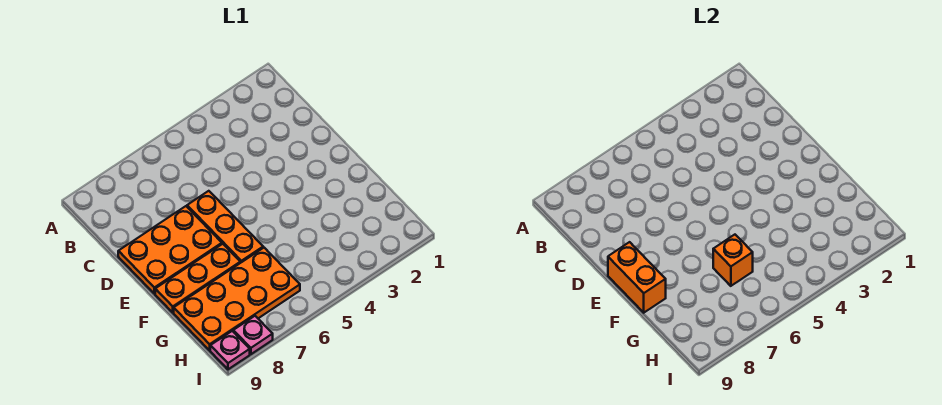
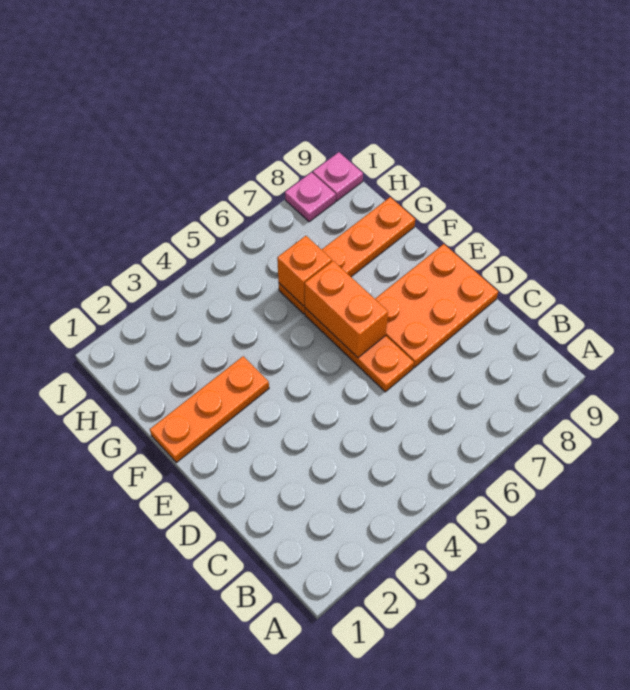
orange brick E9:F9 level 2 -> orange brick E6:F6 level 2
orange plate F7:F9 level 1 -> orange plate F1:F3 level 1
orange plate G6:H9 level 1 -> orange plate G6:G9 level 1

